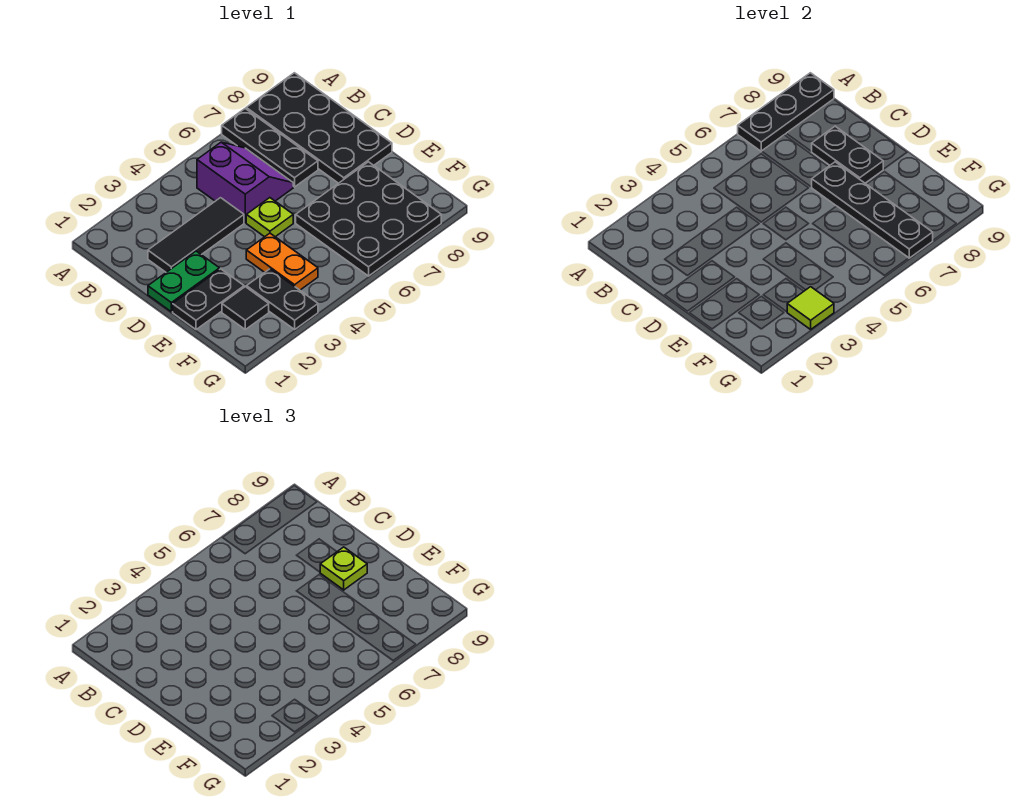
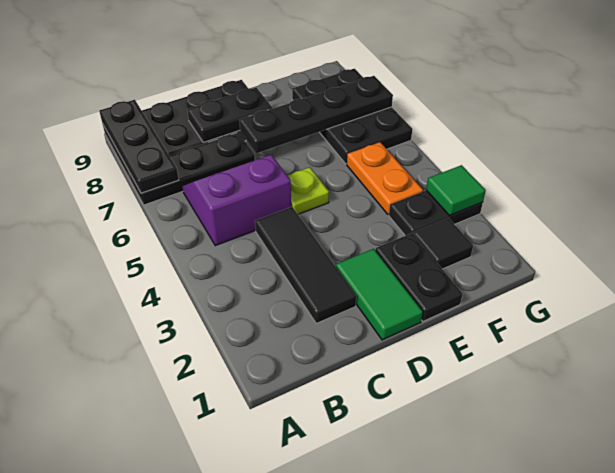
green plate D1:D2 level 1 -> green tile D1:D2 level 1
lime plate D8 level 3 -> none
orange plate E4:F4 level 1 -> orange plate F4:F5 level 1
black plate E6:G8 level 1 -> black plate F6:G8 level 1
lime tile G3 level 2 -> green tile G3 level 2

